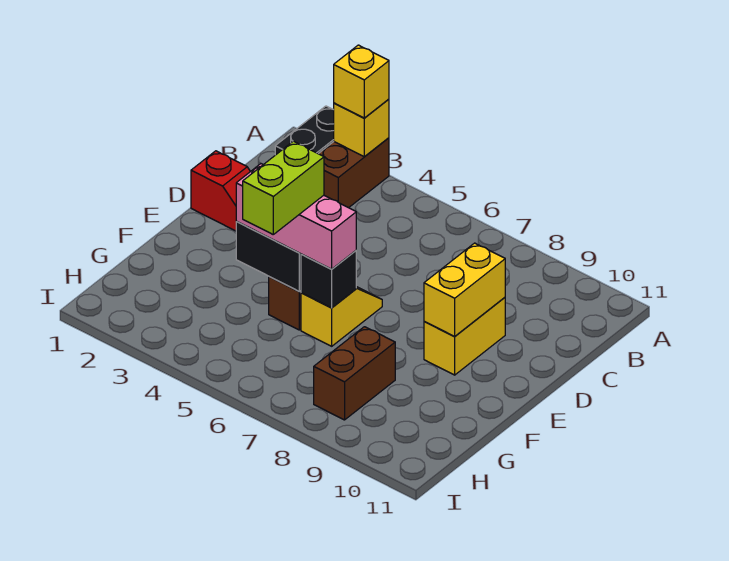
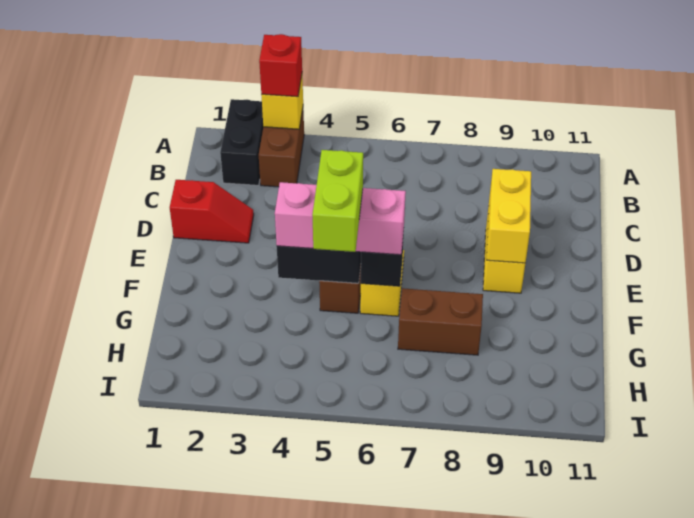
yellow brick A3 level 3 -> red brick A3 level 3
brown brick G8:H8 level 1 -> brown brick G7:G8 level 1

